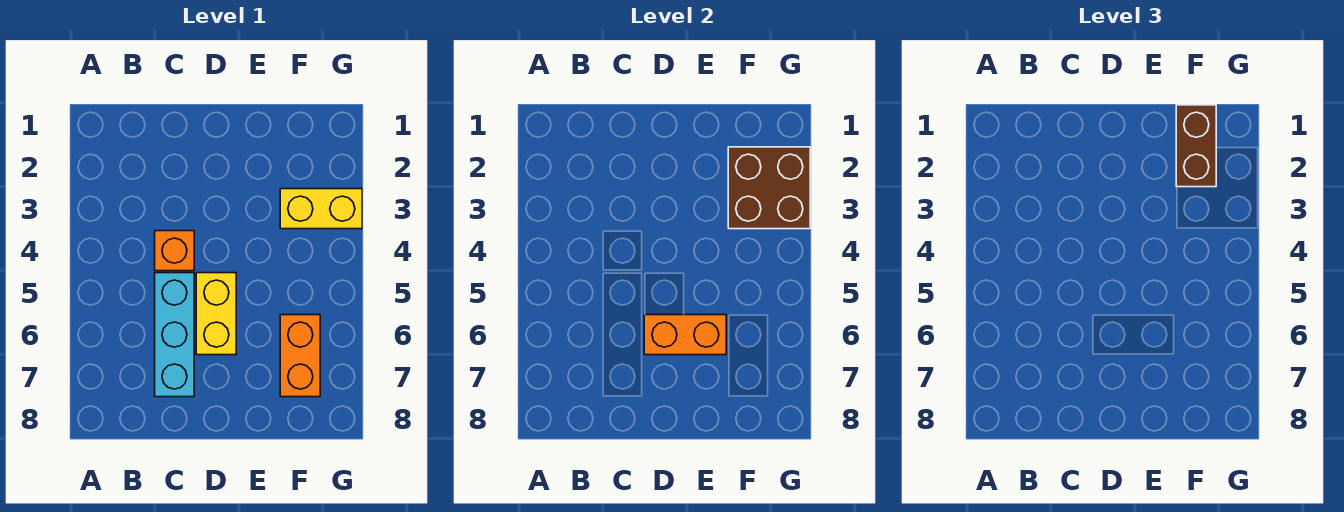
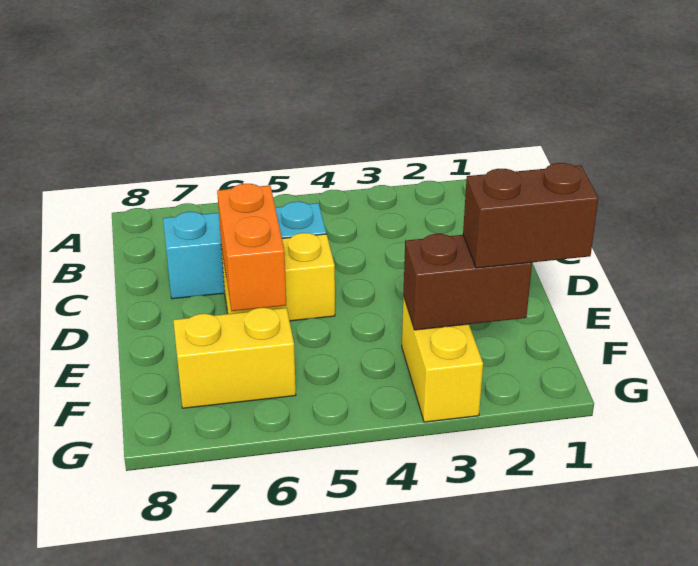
orange brick C4 level 1 -> none
brown brick F2:G3 level 2 -> brown brick F2:F3 level 2
orange brick F6:F7 level 1 -> yellow brick F6:F7 level 1

